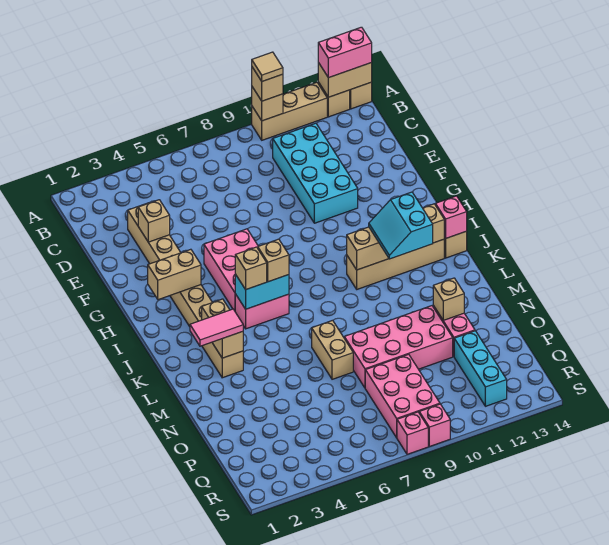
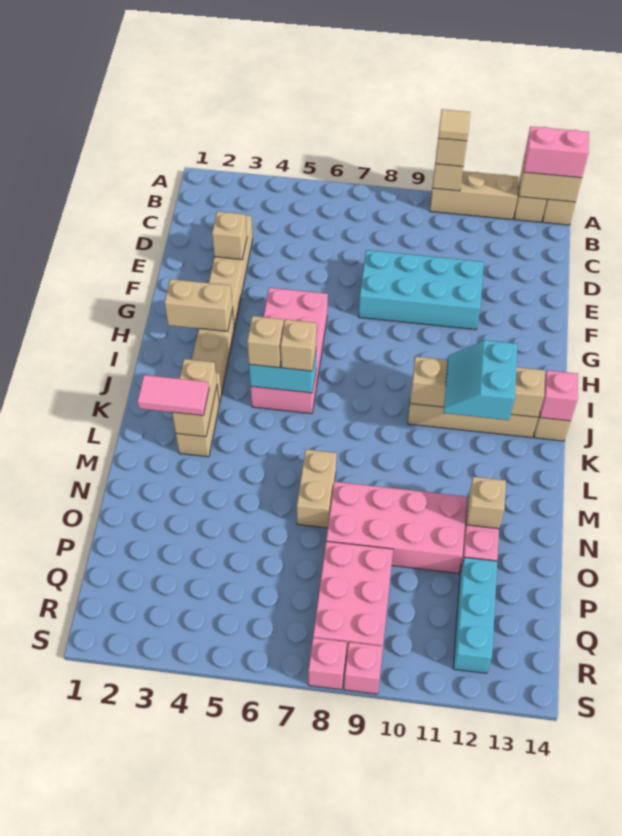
cyan brick C10:F11 level 1 -> cyan brick E8:F11 level 1

